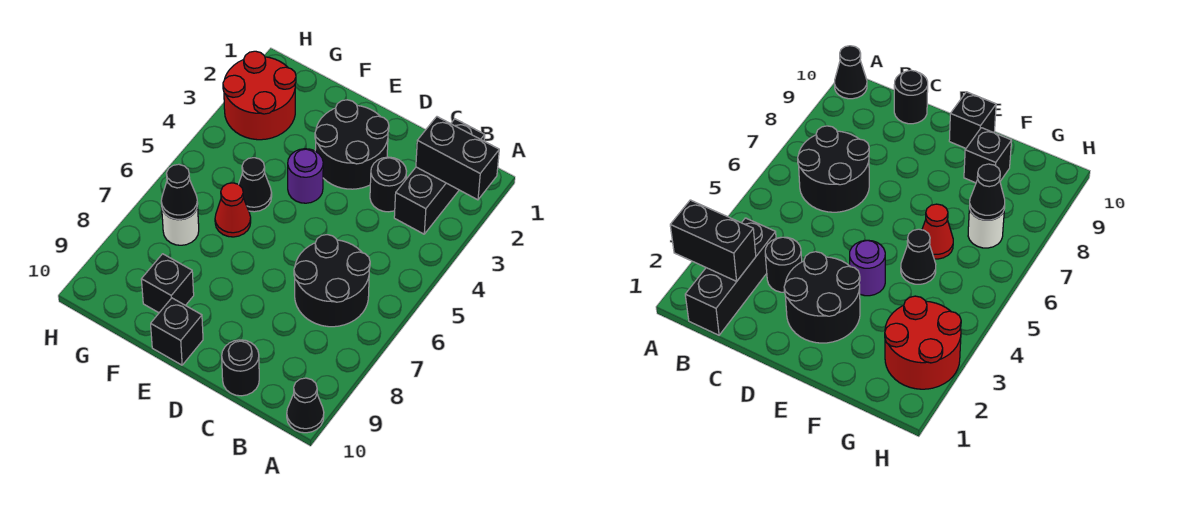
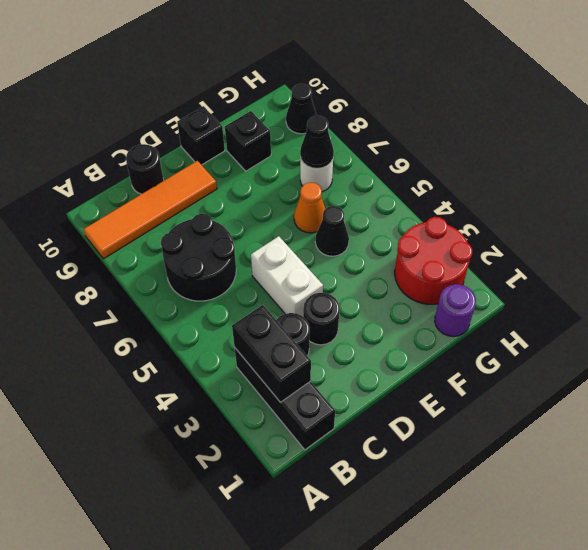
black brick A2:B2 level 2 -> black brick B2:B3 level 2
none -> orange tile A9:D9 level 1
black cone A10 level 1 -> black cone H9 level 1
black round brick D2:E3 level 1 -> black round brick D3 level 1
none -> white brick D4:D5 level 1
purple round brick E4 level 1 -> purple round brick G1 level 1
red cone F6 level 1 -> orange cone F6 level 1

